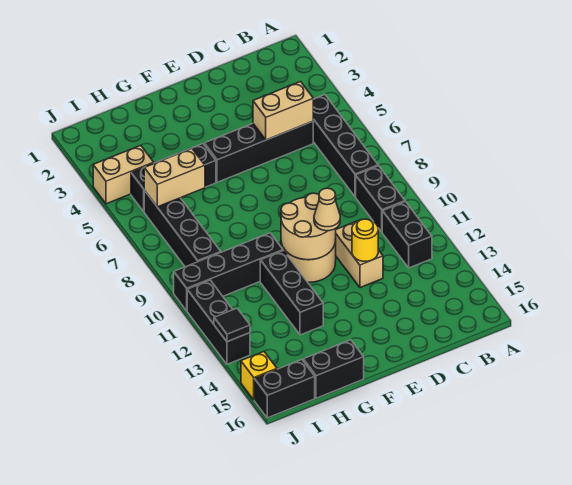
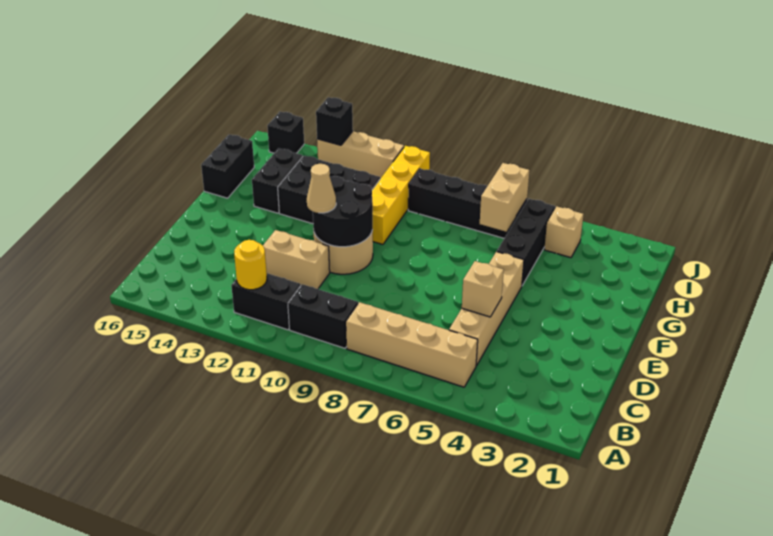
black brick B5:B8 level 1 -> tan brick B5:B8 level 1
black brick C5:F5 level 1 -> tan brick C5:F5 level 1
tan brick C5:D5 level 2 -> tan brick D5 level 2
yellow round brick D12 level 2 -> yellow round brick B12 level 2
tan round brick E10:F11 level 2 -> black round brick E10:F11 level 2
black brick G10:J10 level 1 -> yellow brick G10:J10 level 1
black brick G11:G13 level 1 -> black brick G11:H13 level 1
tan brick I4:J4 level 1 -> tan brick I4 level 1
black brick I16:J16 level 1 -> black brick G14:H14 level 1
black brick J11:J13 level 1 -> tan brick J11:J13 level 1
black tile J13 level 2 -> black brick J13 level 2
yellow brick J15 level 1 -> black brick J15 level 1

